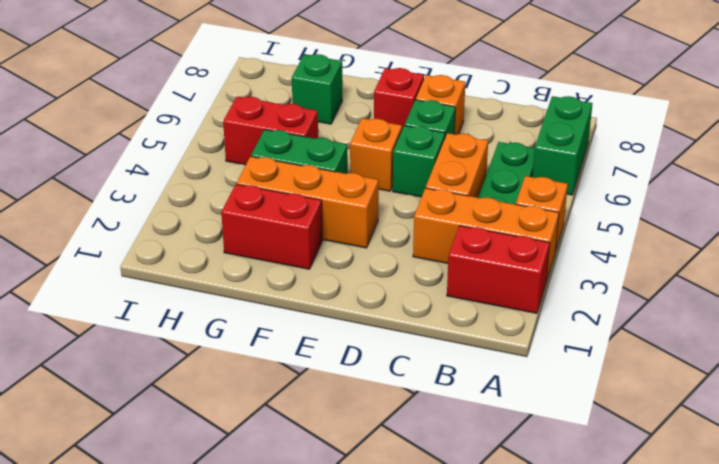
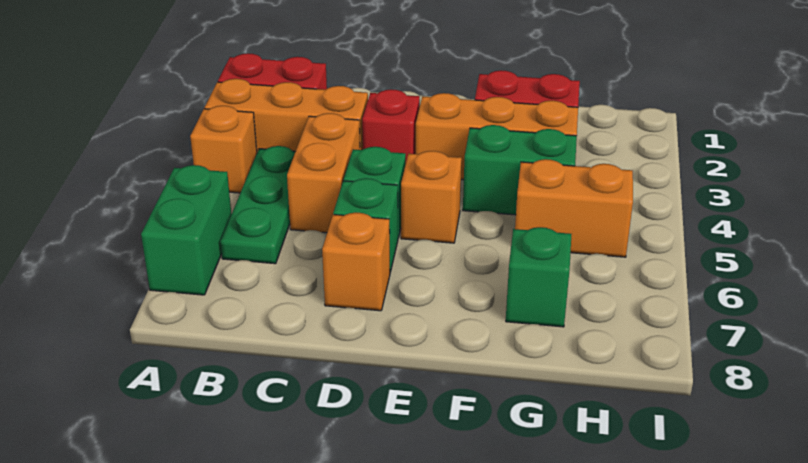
red brick E7 level 1 -> red brick D3 level 1
red brick G5:H5 level 1 -> orange brick G5:H5 level 1

